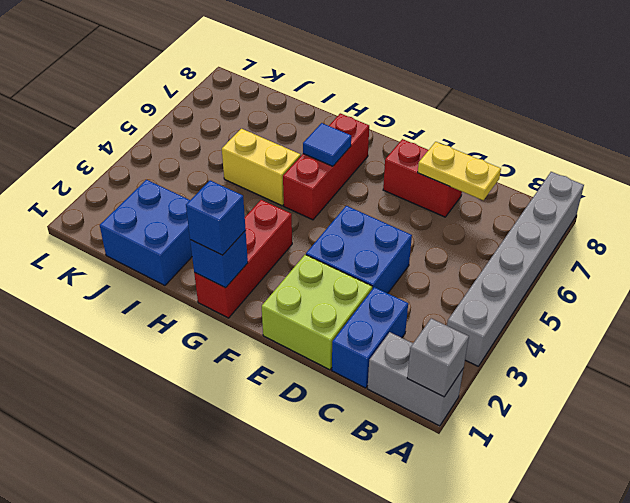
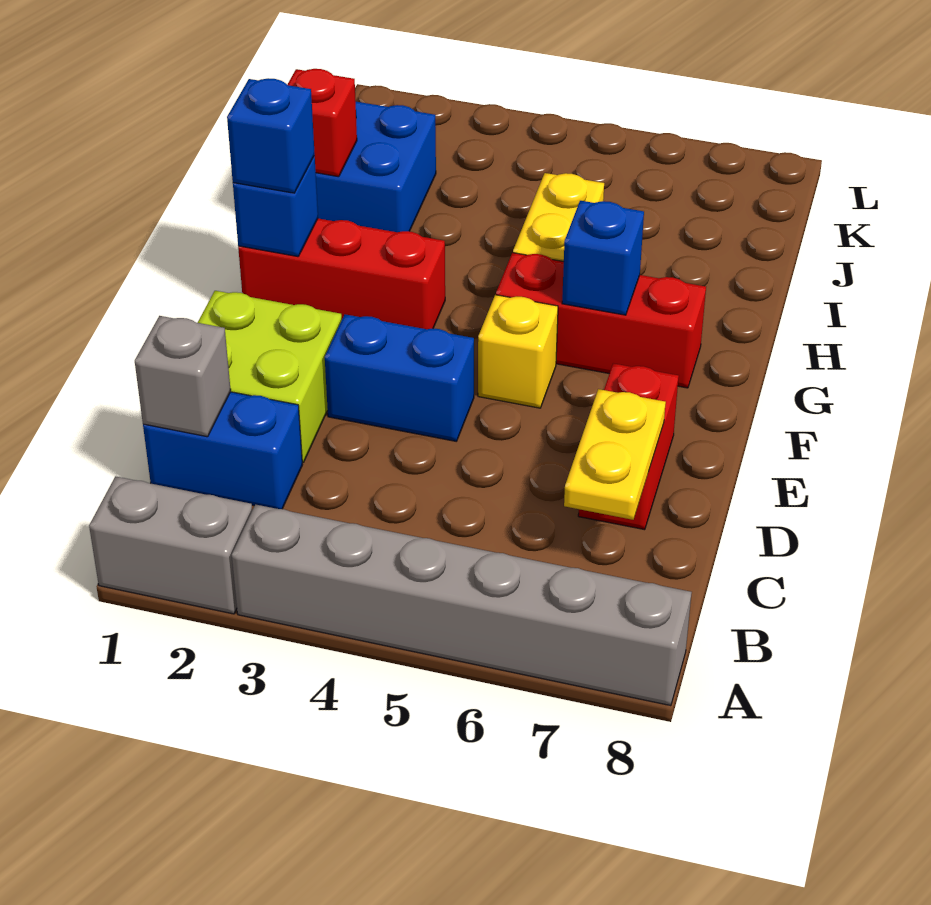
grey brick A1:B1 level 1 -> grey brick A1:A2 level 1
grey brick A1 level 2 -> grey brick C1 level 2
blue brick D3:E4 level 1 -> blue brick E3:E4 level 1
none -> yellow brick F5 level 1
blue tile G6 level 2 -> blue brick G6 level 2
none -> red brick I1 level 2

